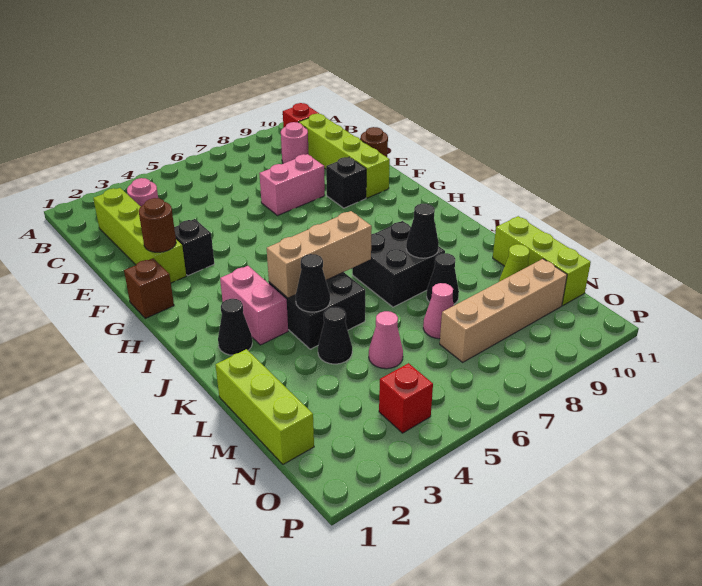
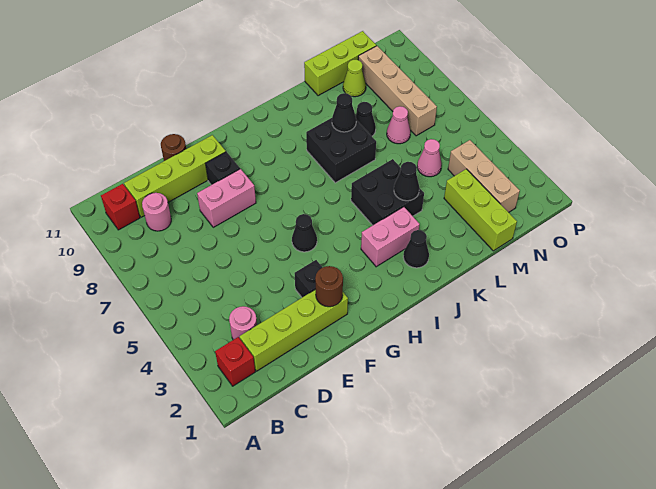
pink brick E7:E8 level 1 -> pink brick E8:F8 level 1
brown brick G1 level 1 -> none
tan brick J4:J6 level 2 -> tan brick N2:N4 level 1
lime brick L1:N1 level 1 -> lime brick M1:M3 level 1
black cone L4 level 1 -> black cone G5 level 1
red brick O4 level 1 -> red brick B2 level 1

